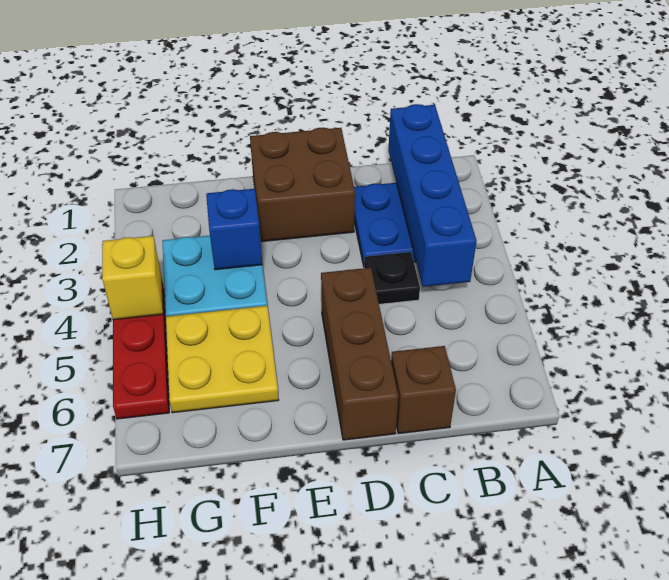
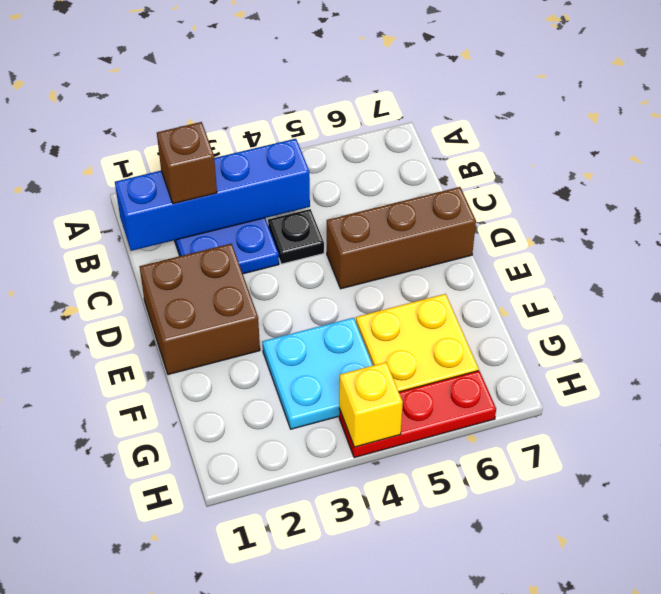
brown brick C7 level 1 -> brown brick B2 level 3
blue brick F3 level 2 -> none

